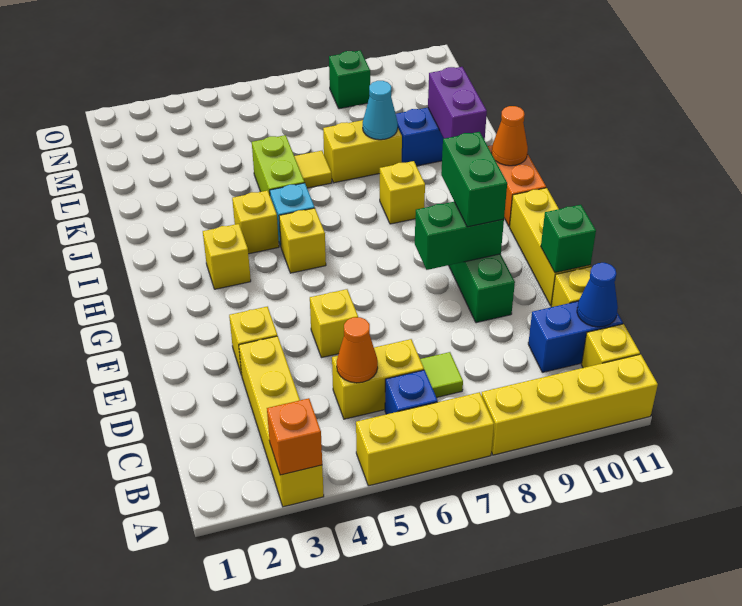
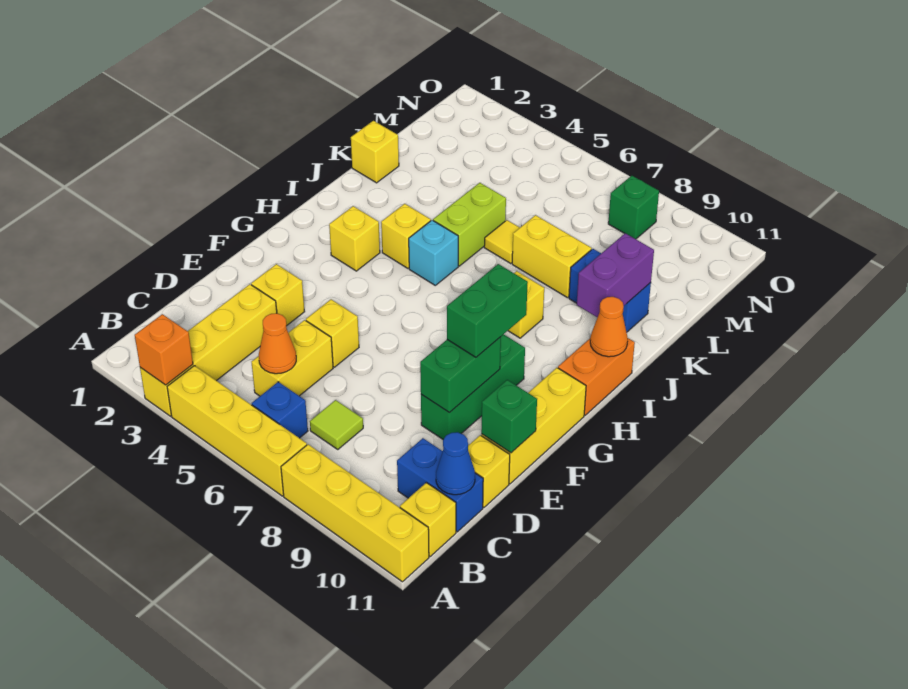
yellow brick A5:A7 level 1 -> yellow brick A4:A7 level 1
yellow brick C5:C6 level 1 -> yellow brick C5:D5 level 1
green brick F8:F9 level 2 -> green brick E9:F9 level 2
yellow brick H5 level 1 -> yellow brick K1 level 1
cyan cone K8 level 2 -> none

